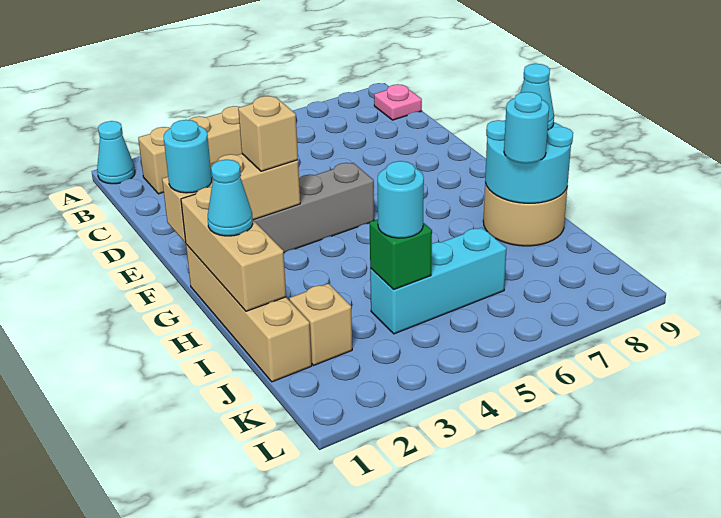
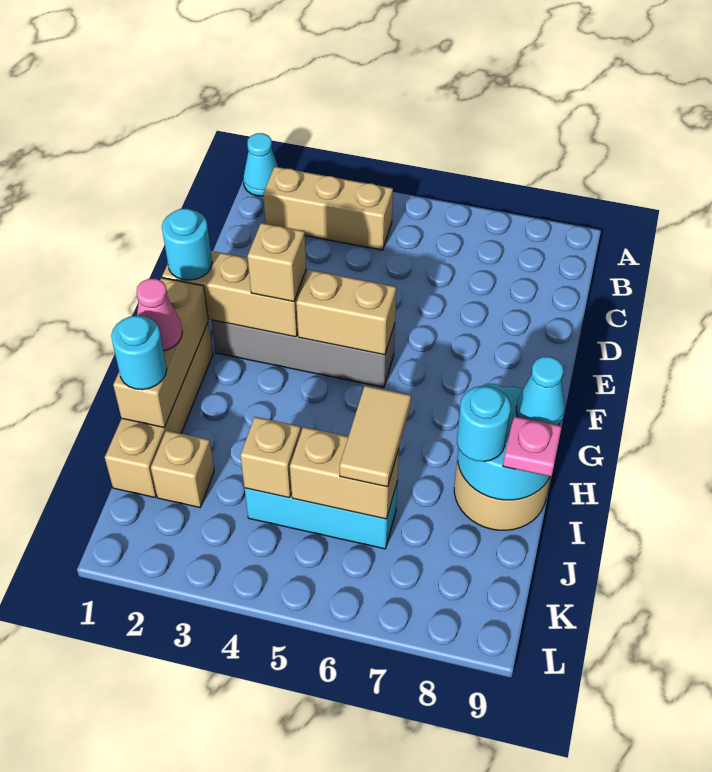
pink plate B9 level 1 -> pink plate I9 level 3
none -> tan brick F4:F5 level 2
cyan cone H1 level 3 -> pink cone H1 level 3
none -> tan tile I6:J6 level 3
green brick J4 level 2 -> tan brick J4 level 2
cyan round brick J4 level 3 -> cyan round brick I1 level 3
none -> tan brick J5:J6 level 2

